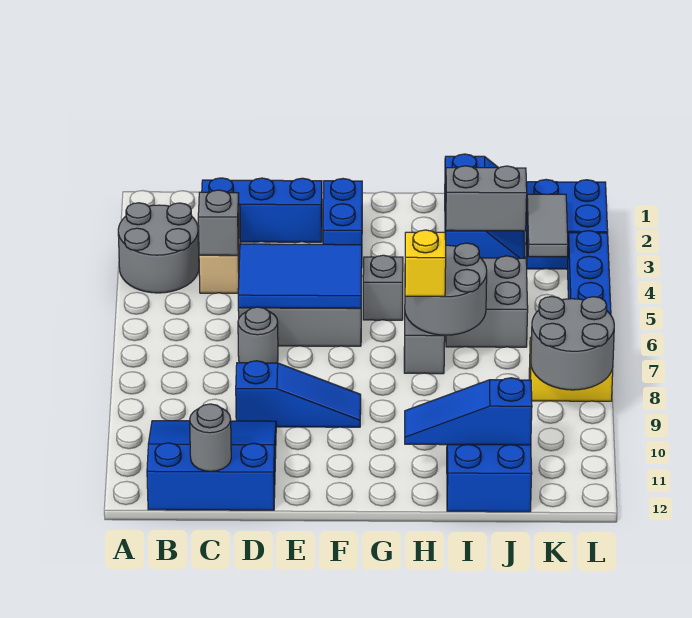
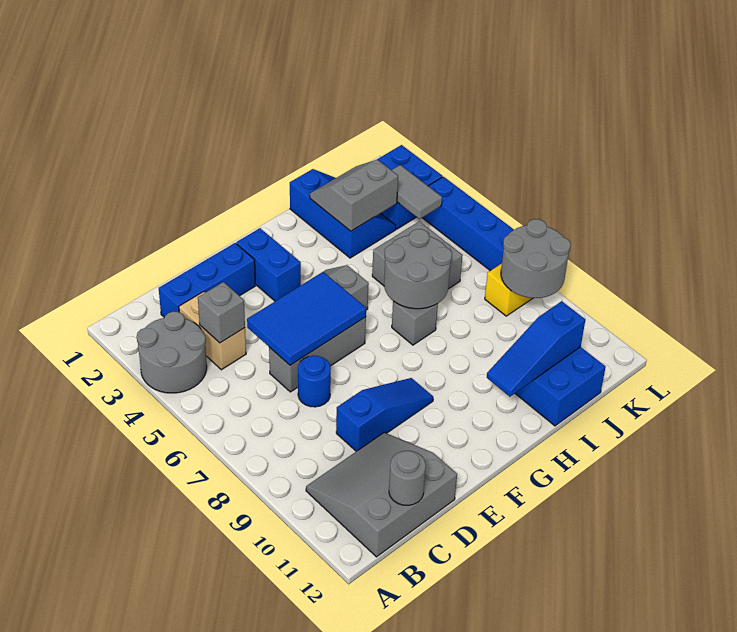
blue slope B10:D12 level 1 top 12 -> grey slope B10:D12 level 1 top 12
grey round brick D7 level 1 -> blue round brick D7 level 1
yellow brick H7 level 3 -> none

